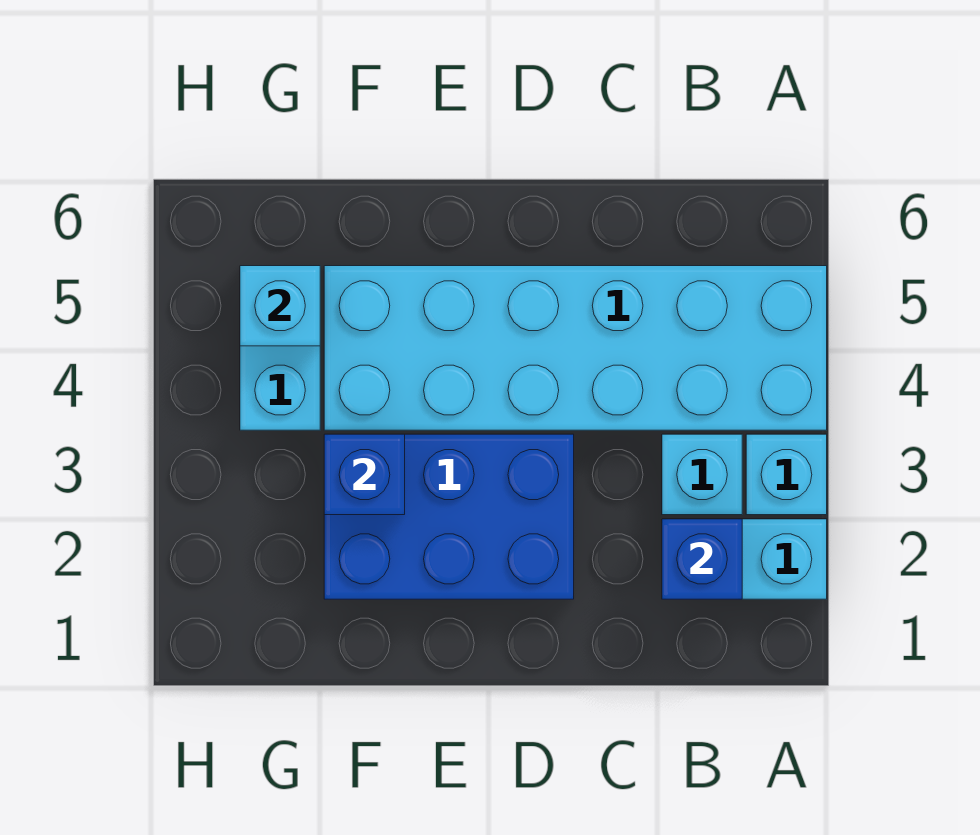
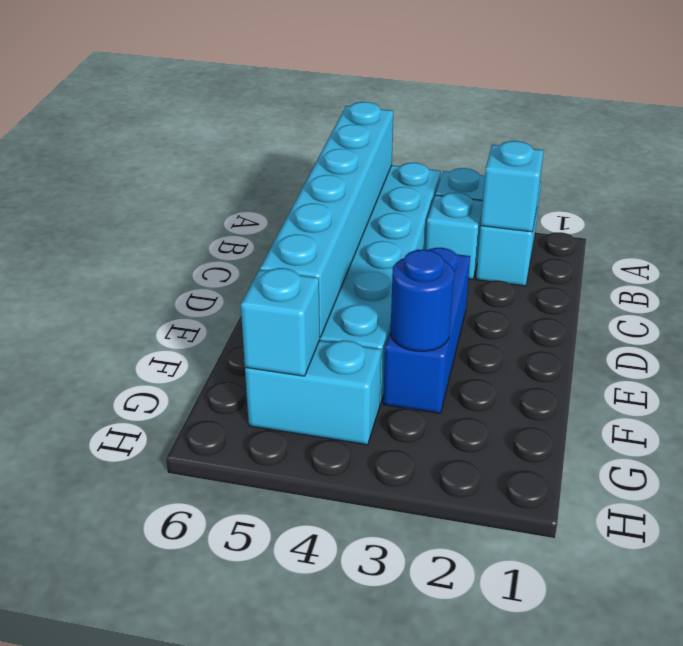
none -> cyan brick A5:F5 level 2
blue brick B2 level 2 -> cyan brick B2 level 2
blue brick D2:F3 level 1 -> blue brick D3:F3 level 1
blue brick F3 level 2 -> blue round brick F3 level 2

